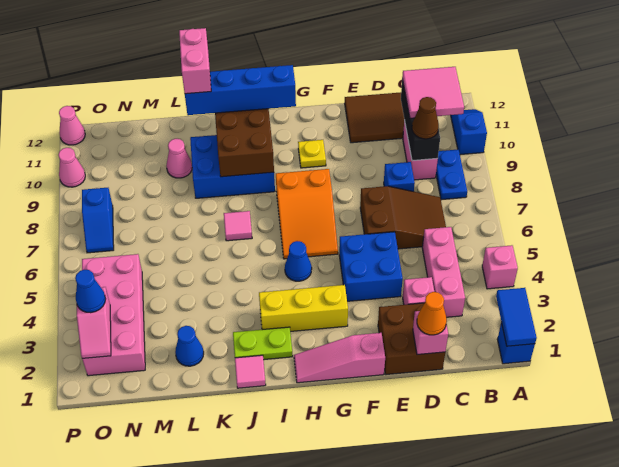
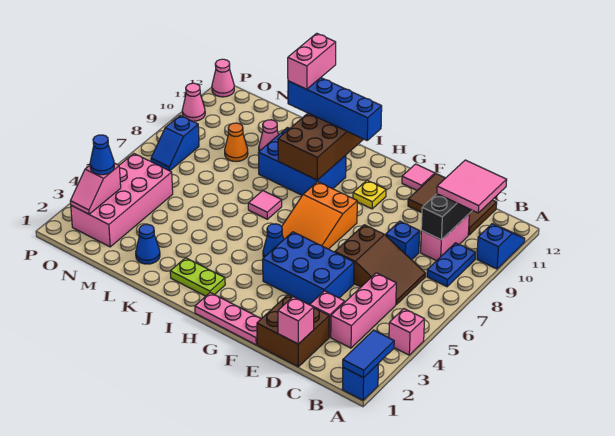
brown cone C9 level 3 -> none
orange cone D1 level 3 -> orange cone M9 level 1
blue brick E4:F5 level 1 -> blue brick E4:G5 level 1
pink slope F1:H1 level 1 top F -> pink plate F1:H1 level 1
yellow brick G3:I3 level 1 -> none
pink tile J1 level 1 -> pink tile F12 level 1

